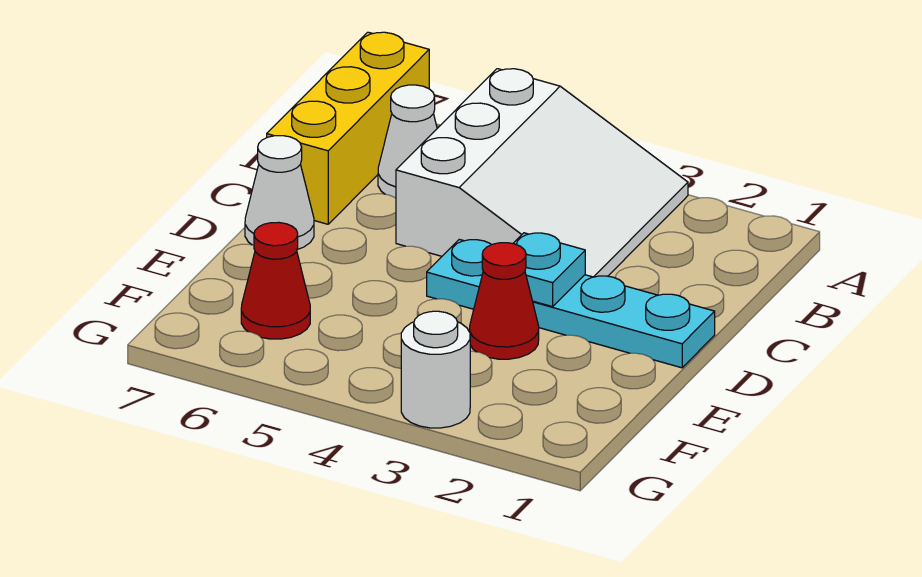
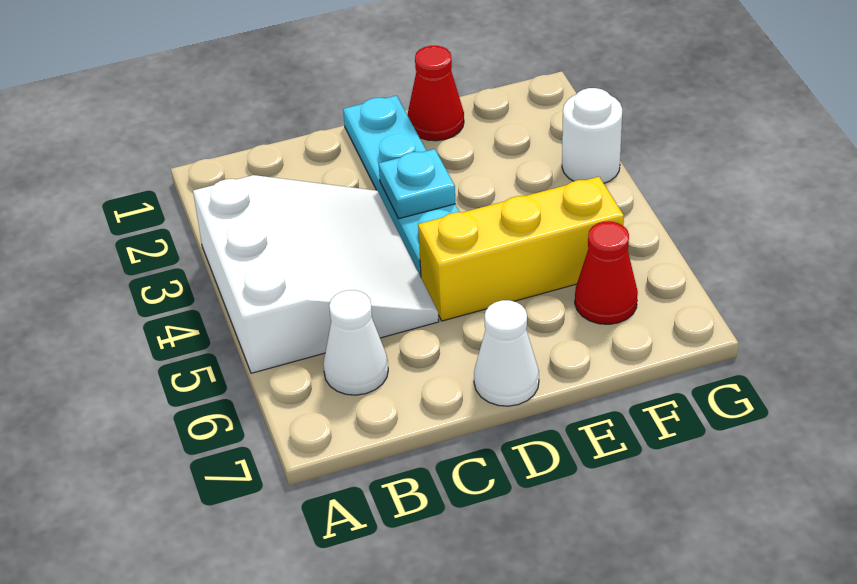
white slope A3:C5 level 1 top 5 -> white slope A3:C5 level 1 top A
yellow brick A7:C7 level 1 -> yellow brick D5:F5 level 1
red cone E3 level 1 -> red cone E1 level 1

